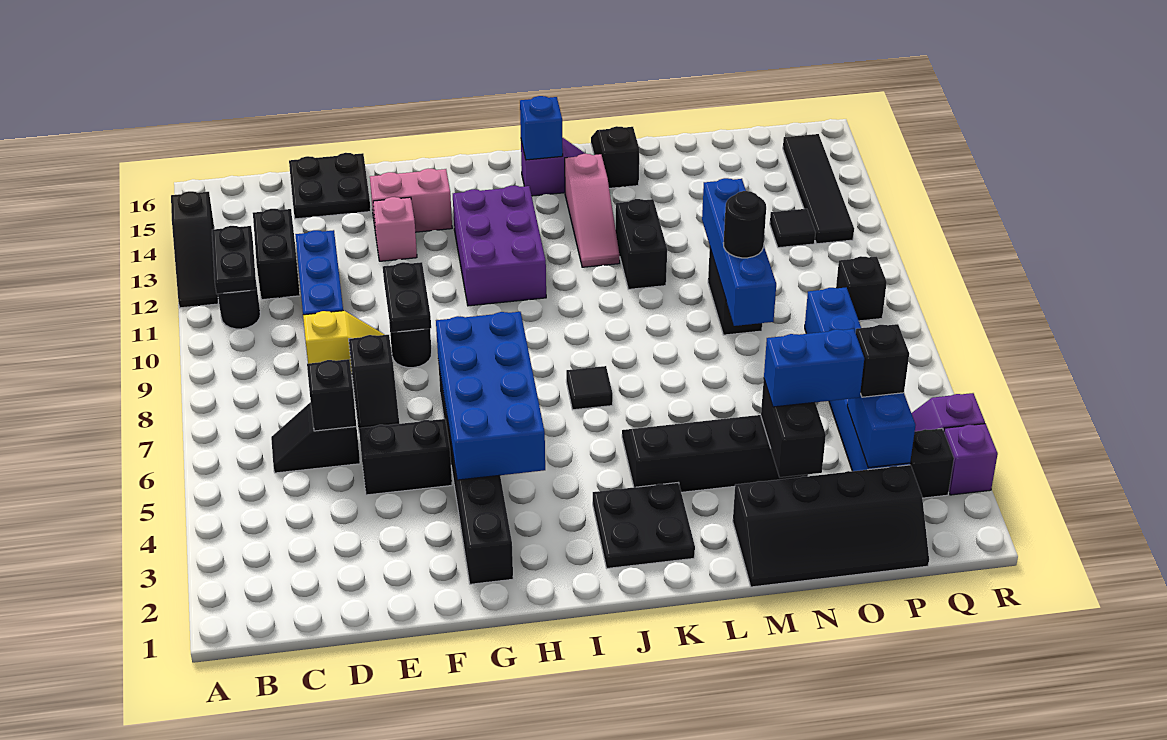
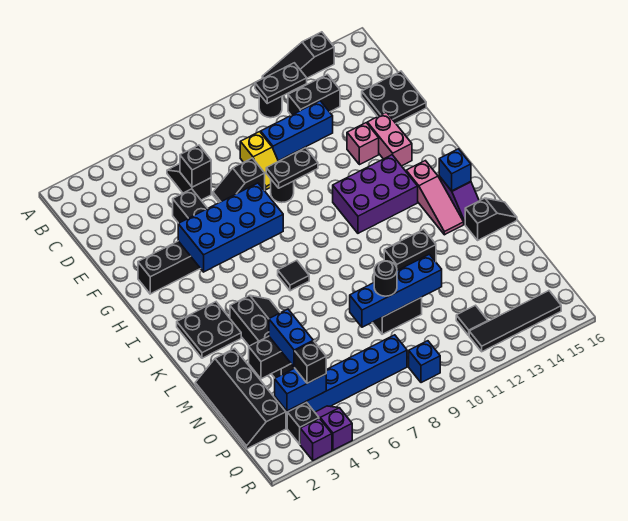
pink slope K12:K14 level 1 top 14 -> pink slope I14:K14 level 1 top I
black brick Q9 level 1 -> blue brick Q9 level 1

